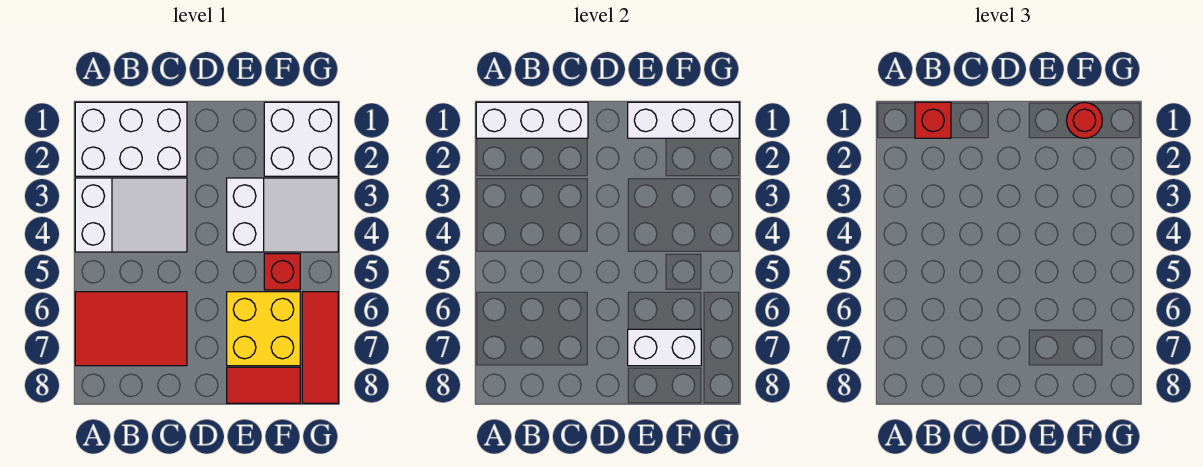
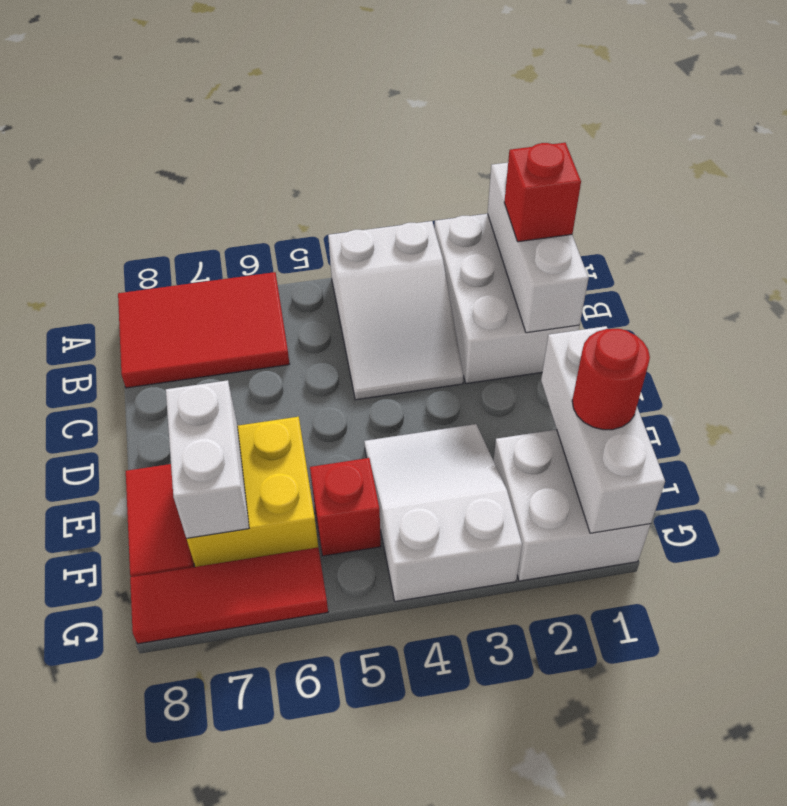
red tile A6:C7 level 1 -> red tile A6:B8 level 1
white slope E3:G4 level 1 top E -> white slope E3:G4 level 1 top G

